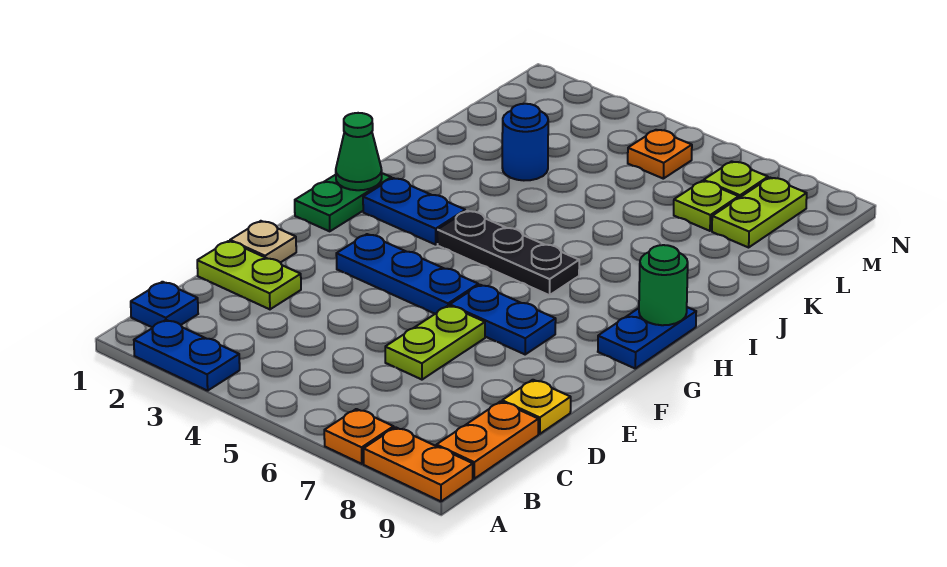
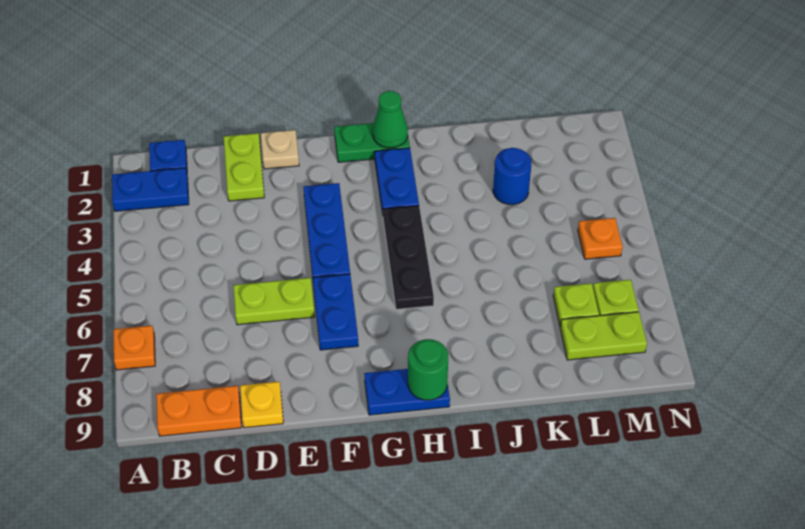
blue plate A2:A3 level 1 -> blue plate A2:B2 level 1
orange plate A8:A9 level 1 -> none

